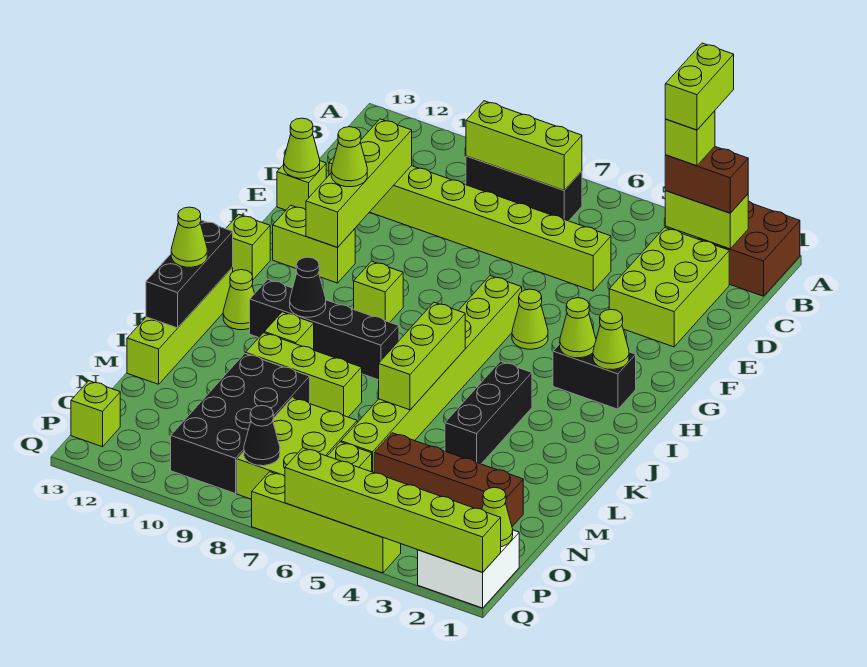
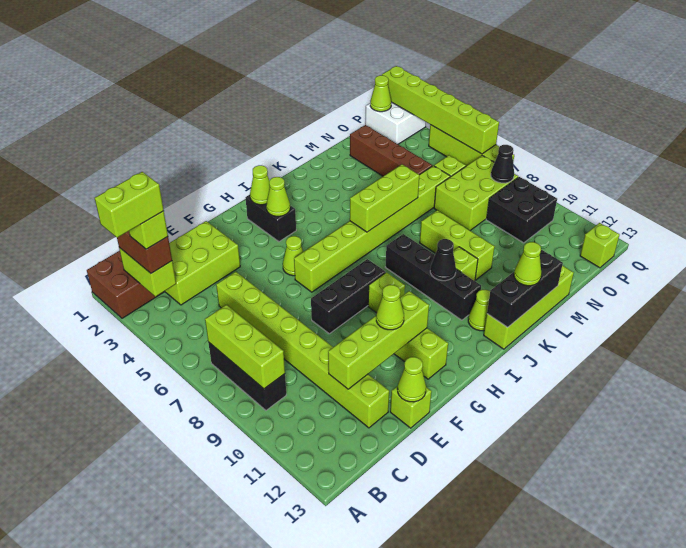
lime brick H13 level 1 -> none
black brick J4:L4 level 1 -> black brick F8:H8 level 1
black brick M9:P10 level 1 -> black brick O9:P10 level 1

